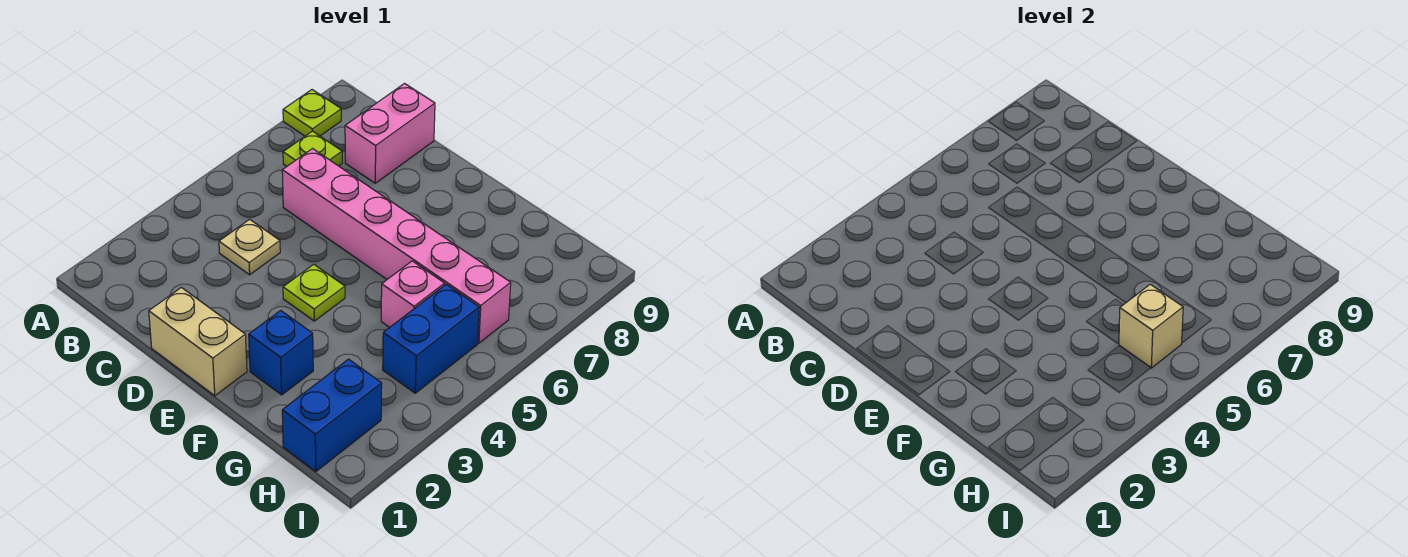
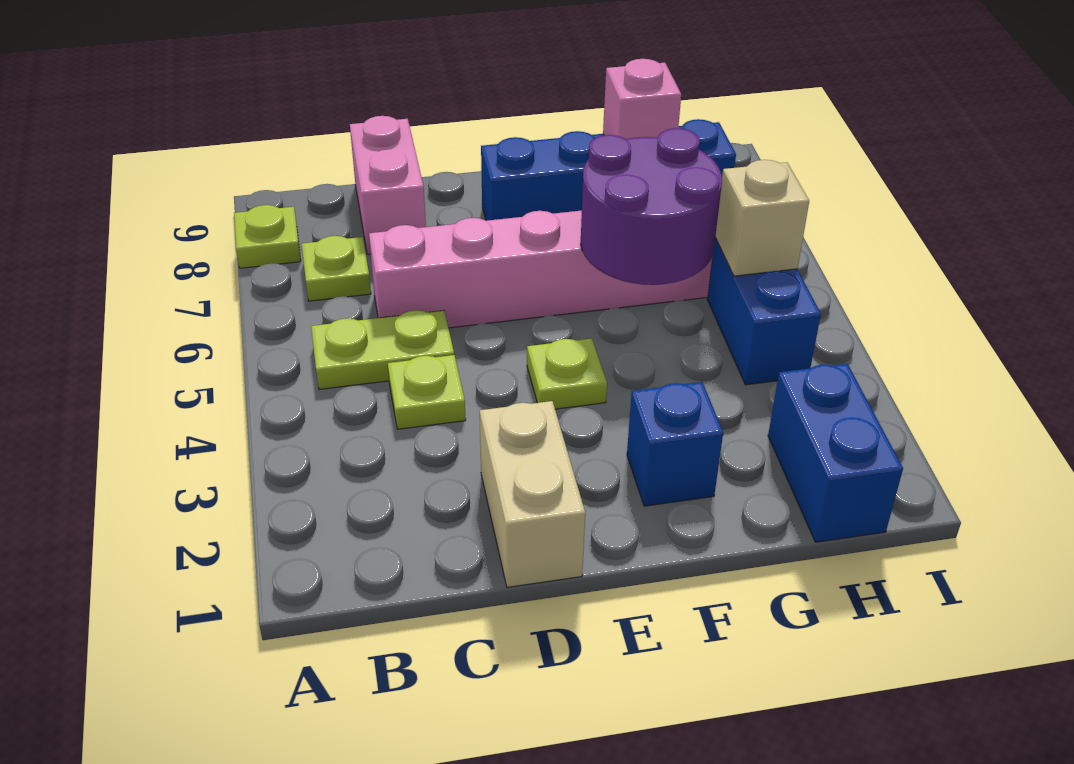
none -> lime plate B5:C5 level 1
tan plate C4 level 1 -> lime plate C4 level 1
tan brick D1:E1 level 1 -> tan brick D1:D2 level 1
none -> blue brick E8:H8 level 1
none -> purple round brick F5:G6 level 2
pink brick G5 level 1 -> pink brick G8 level 2

